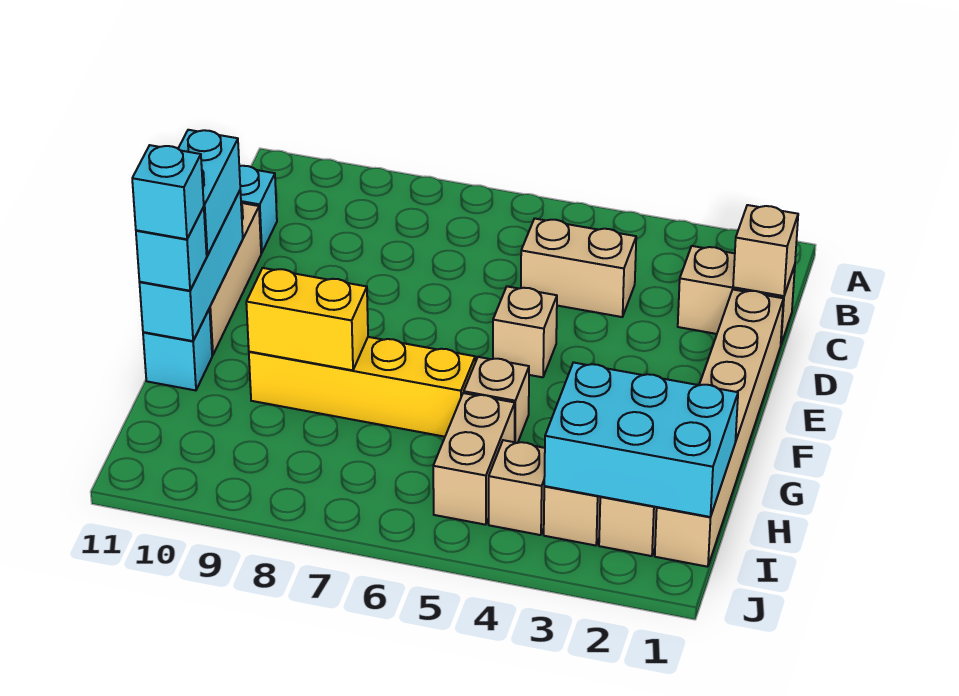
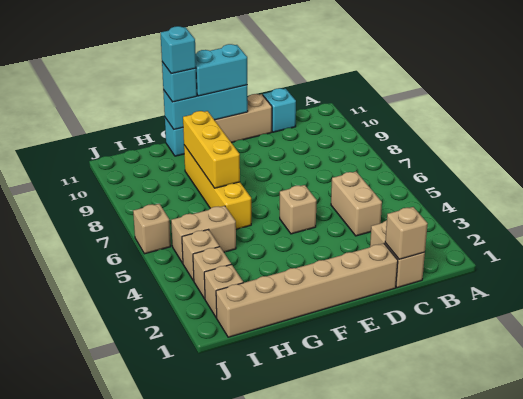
tan brick G5 level 1 -> tan brick J6 level 1
yellow brick G8:G9 level 2 -> yellow brick G7:G9 level 2
cyan brick H1:I3 level 2 -> none

